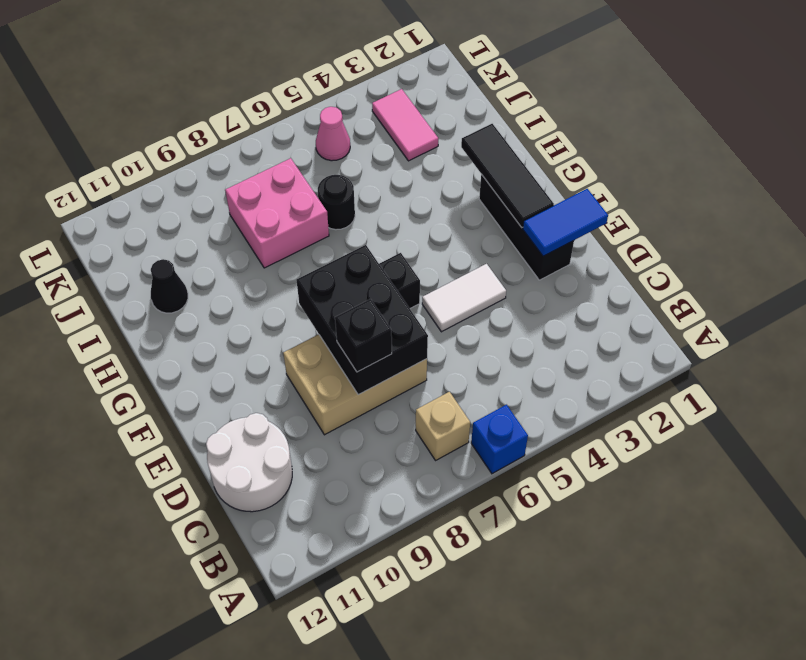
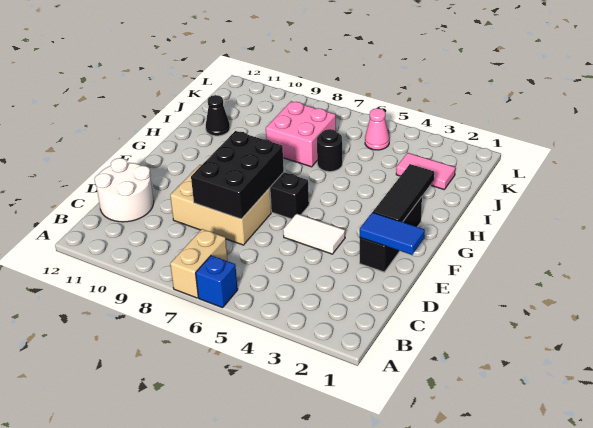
tan brick B7 level 1 -> tan brick A7:B7 level 1
black brick D8 level 3 -> none
pink tile J3:K3 level 1 -> pink tile J2:J3 level 1

